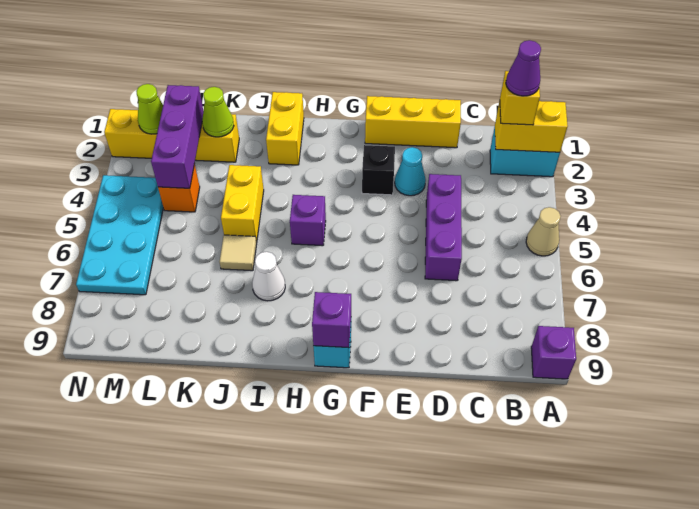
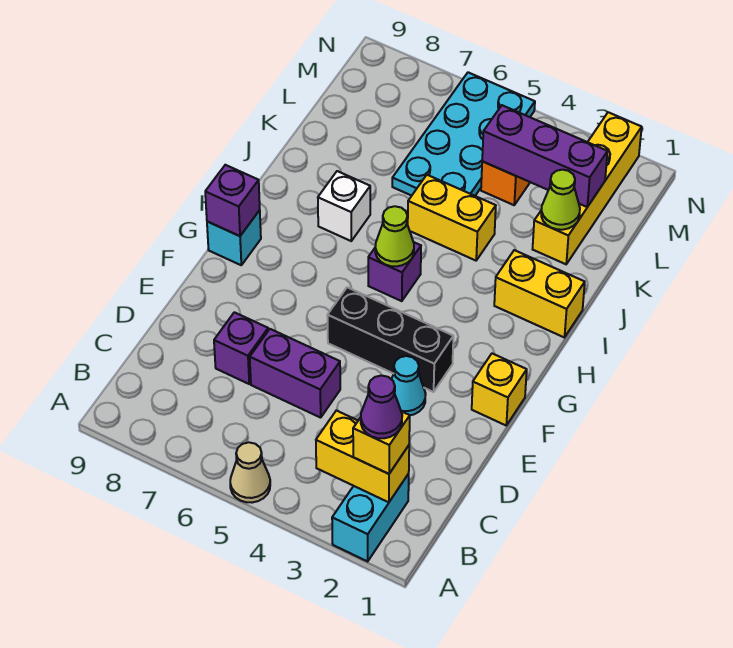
yellow brick A2:B2 level 2 -> yellow brick B2:B3 level 2
purple brick A9 level 1 -> purple brick D7 level 1
yellow brick D1:F1 level 1 -> yellow brick F1 level 1
purple brick D4:D6 level 1 -> purple brick D5:D6 level 1
black brick F3 level 1 -> black brick F3:F5 level 1
white cone I7 level 1 -> white brick I7 level 1
tan tile J6 level 1 -> none
lime cone M2 level 2 -> lime cone H5 level 2
cyan plate M4:N7 level 1 -> cyan plate K5:N6 level 1

